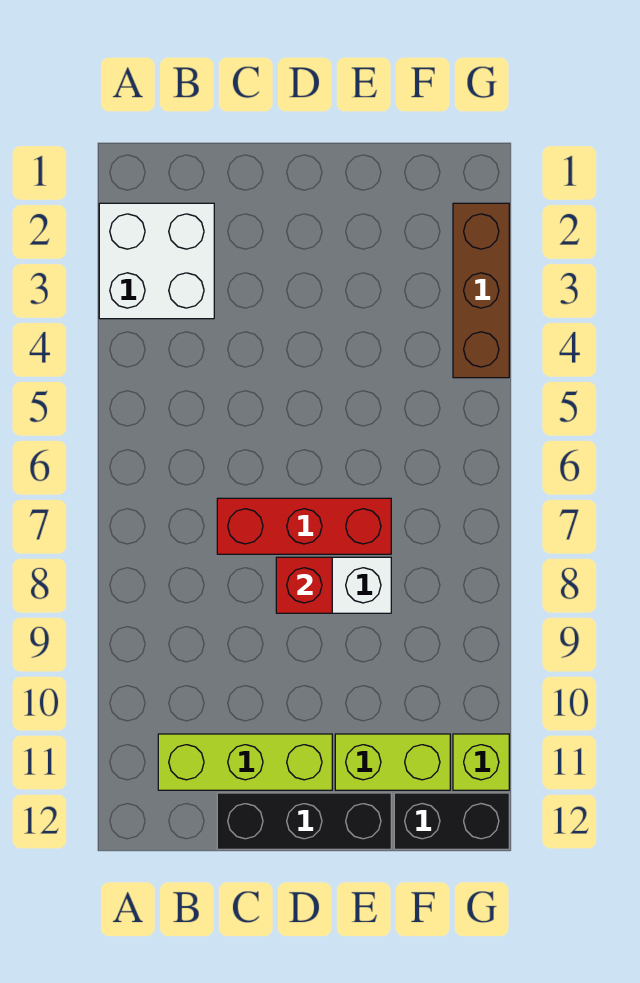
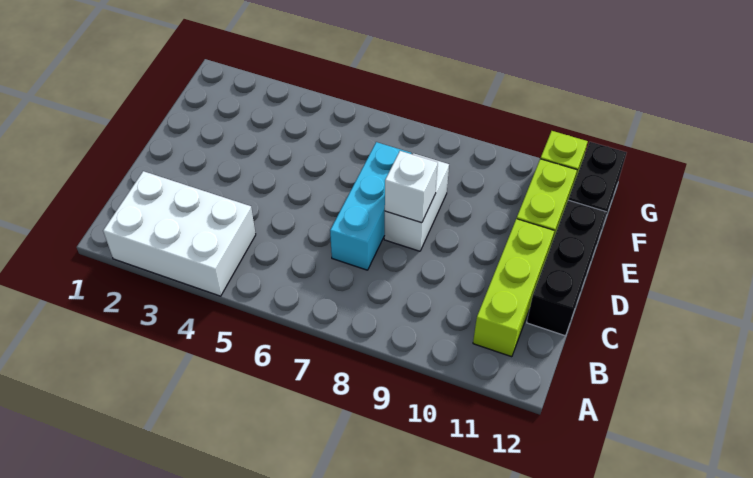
white brick A2:B3 level 1 -> white brick A2:B4 level 1
red brick C7:E7 level 1 -> cyan brick C7:E7 level 1
red brick D8 level 2 -> white brick D8 level 2
brown brick G2:G4 level 1 -> none

